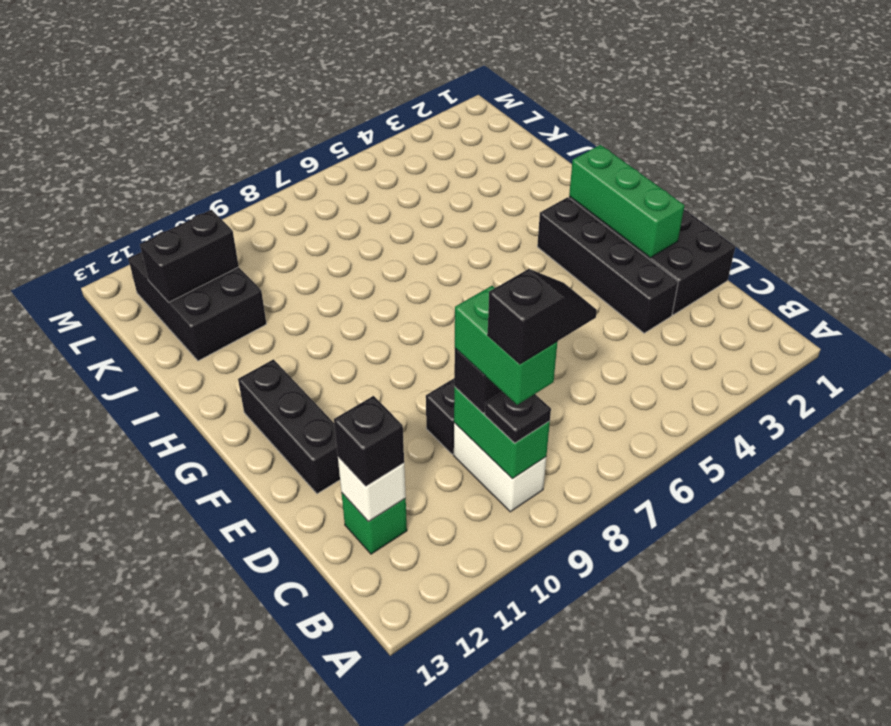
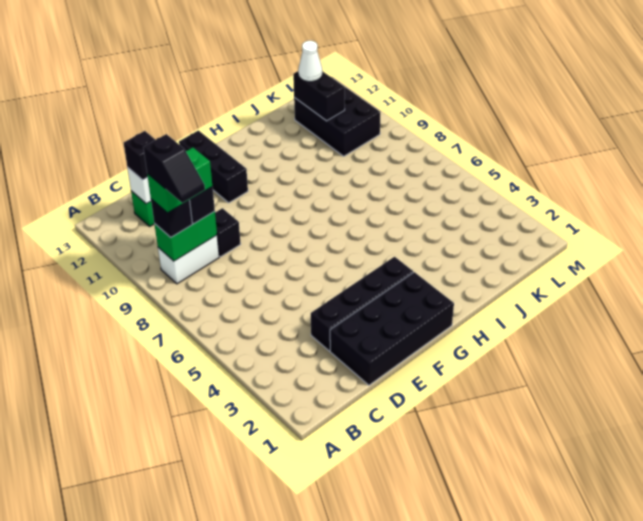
black plate B9 level 3 -> black brick B9 level 3
green brick E2:G2 level 2 -> none
black brick E12:G12 level 1 -> black brick F11:F13 level 1
black brick J11:L12 level 1 -> black brick K10:L12 level 1
none -> white cone K12 level 3

